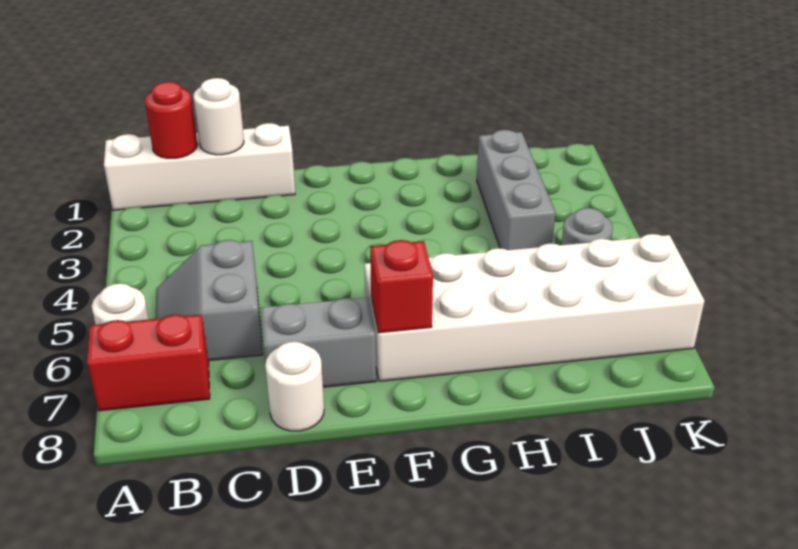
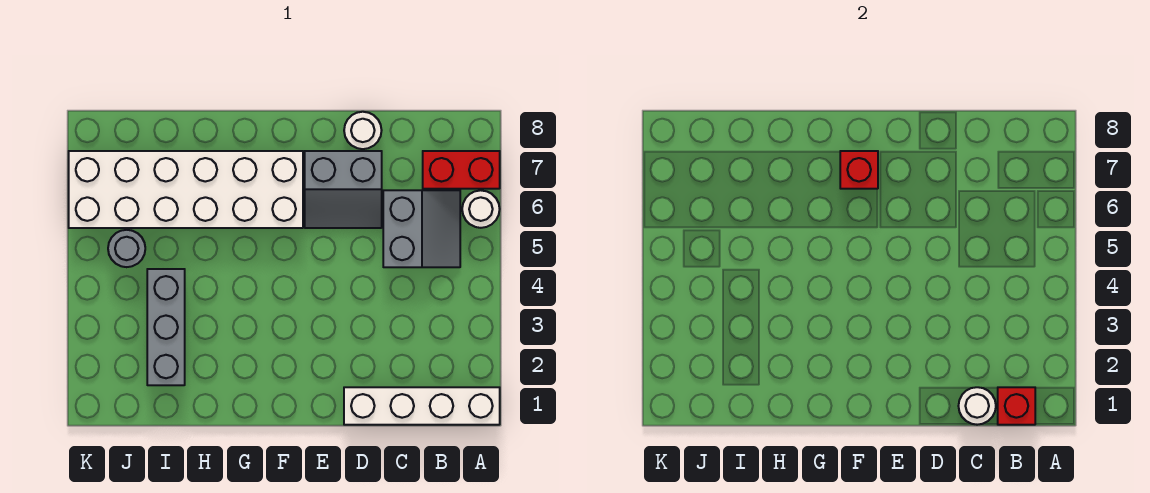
red round brick B1 level 2 -> red brick B1 level 2

